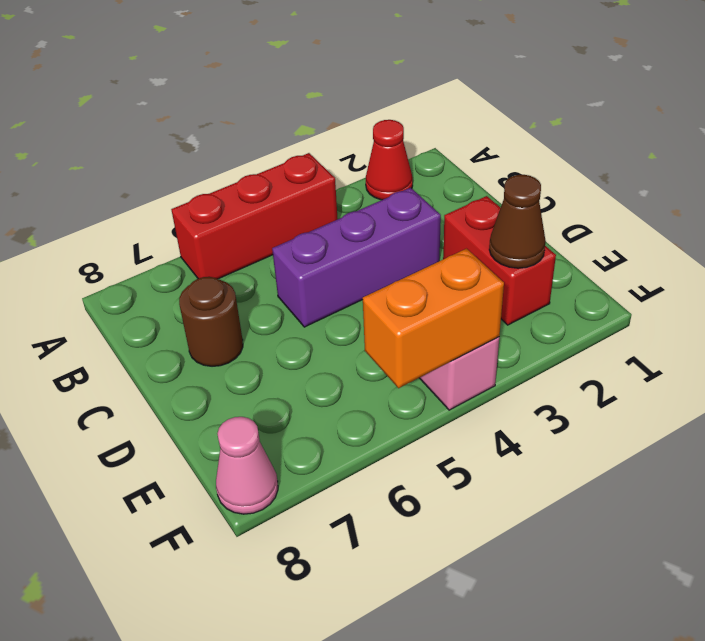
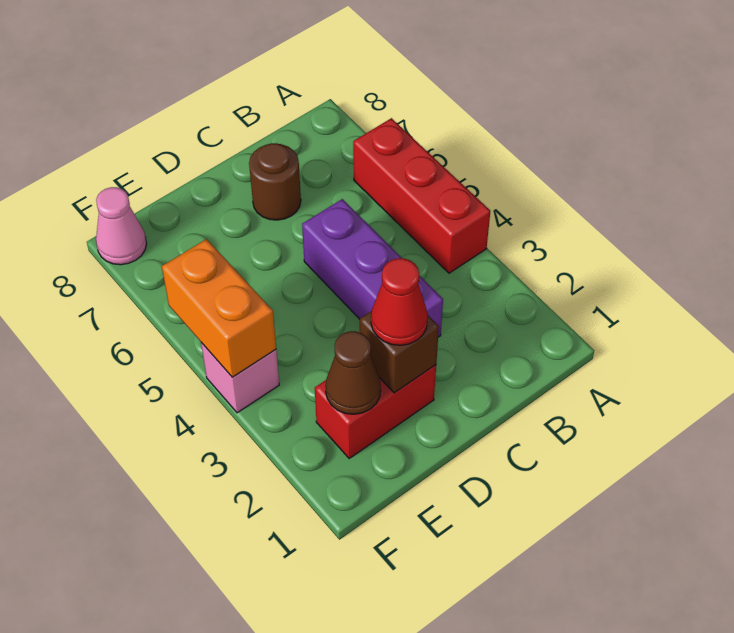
red cone A2 level 1 -> red cone D2 level 3
none -> brown brick D2 level 2

